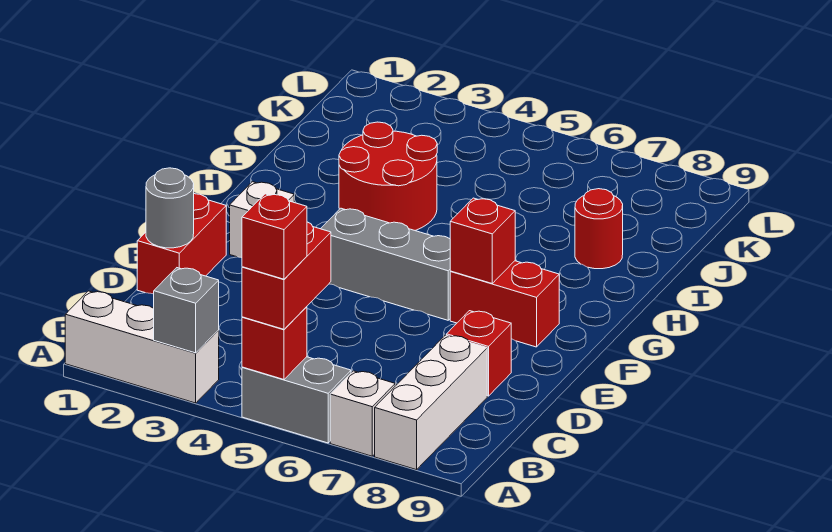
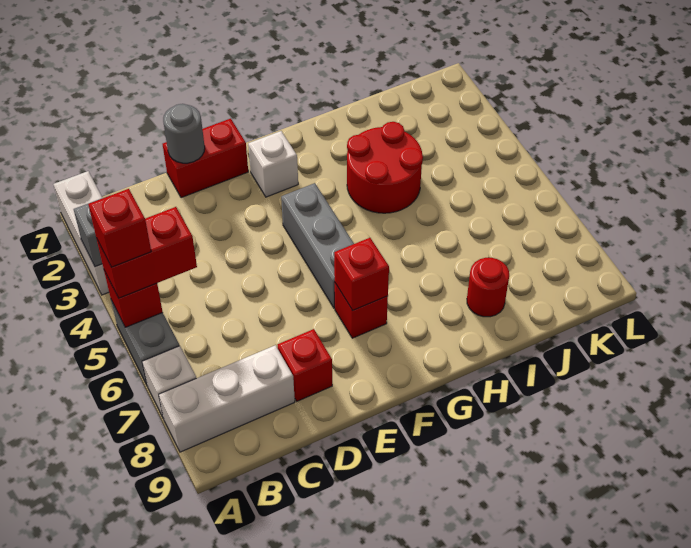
red brick F7:F8 level 1 -> red brick F7 level 1

